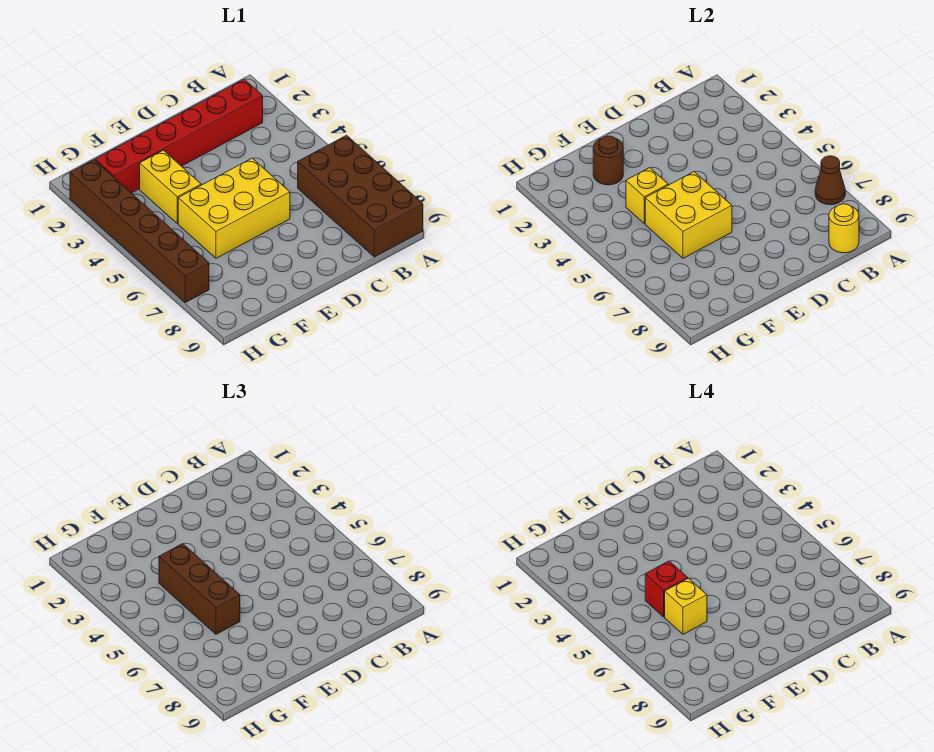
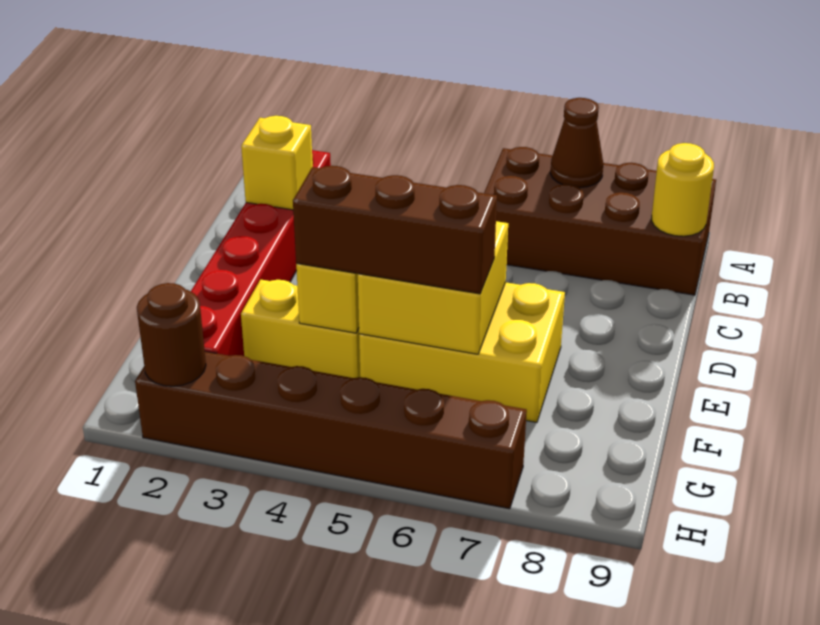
yellow brick D5:F6 level 1 -> yellow brick E5:F7 level 1
brown round brick F2 level 2 -> brown round brick H2 level 2
red brick F5 level 4 -> none
yellow brick F6 level 4 -> yellow brick C2 level 2

